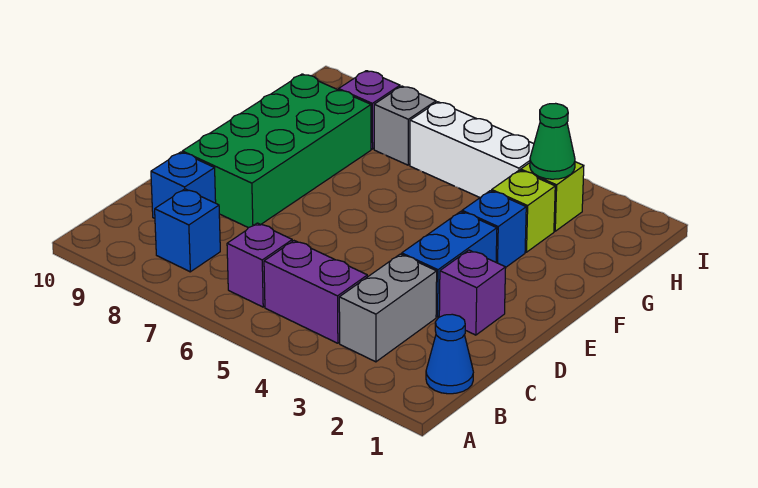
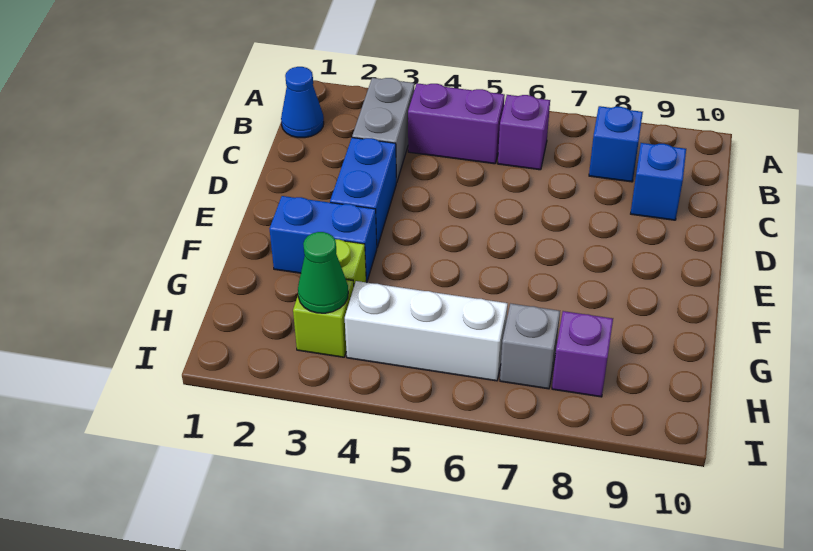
purple brick D2 level 1 -> none
green brick D8:G9 level 1 -> none
blue brick F3 level 1 -> blue brick F2:F3 level 1

